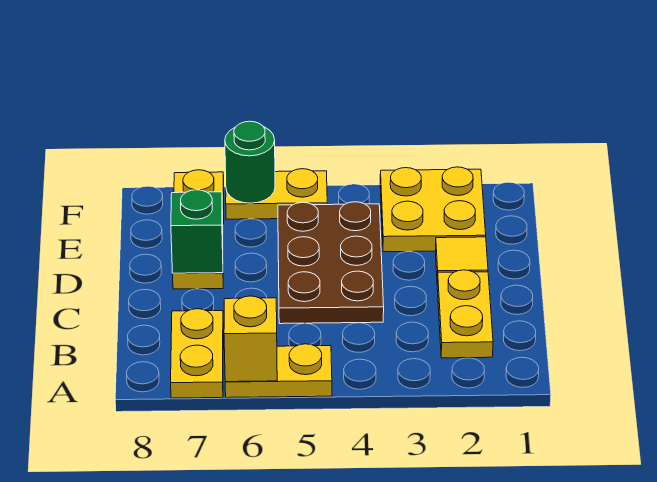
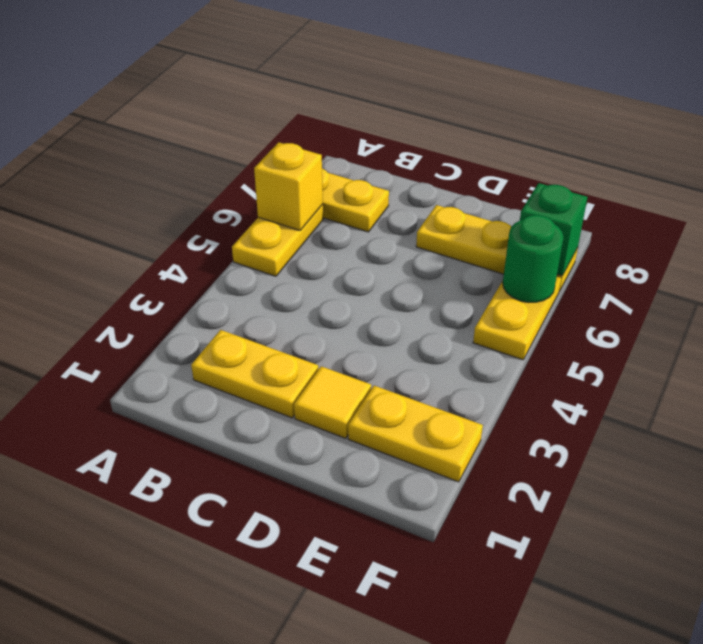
brown plate C4:E5 level 1 -> none
green brick D7 level 2 -> green brick F7 level 2
yellow plate E2:F3 level 1 -> yellow plate E2:F2 level 1

